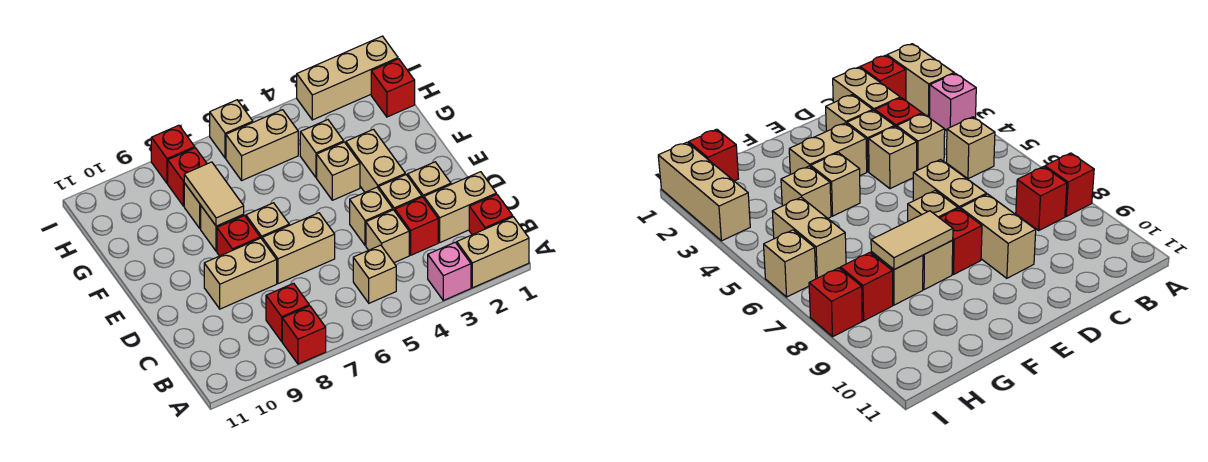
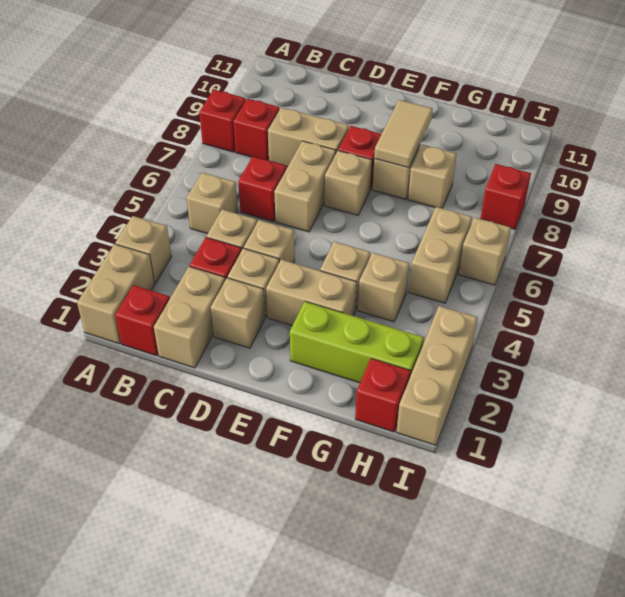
pink brick A3 level 1 -> tan brick A3 level 1
tan brick D8:D9 level 1 -> tan brick C8:D8 level 1
none -> lime brick F2:H2 level 1
tan tile F8:G8 level 2 -> tan tile F8:F9 level 2
red brick H8 level 1 -> red brick C6 level 1

